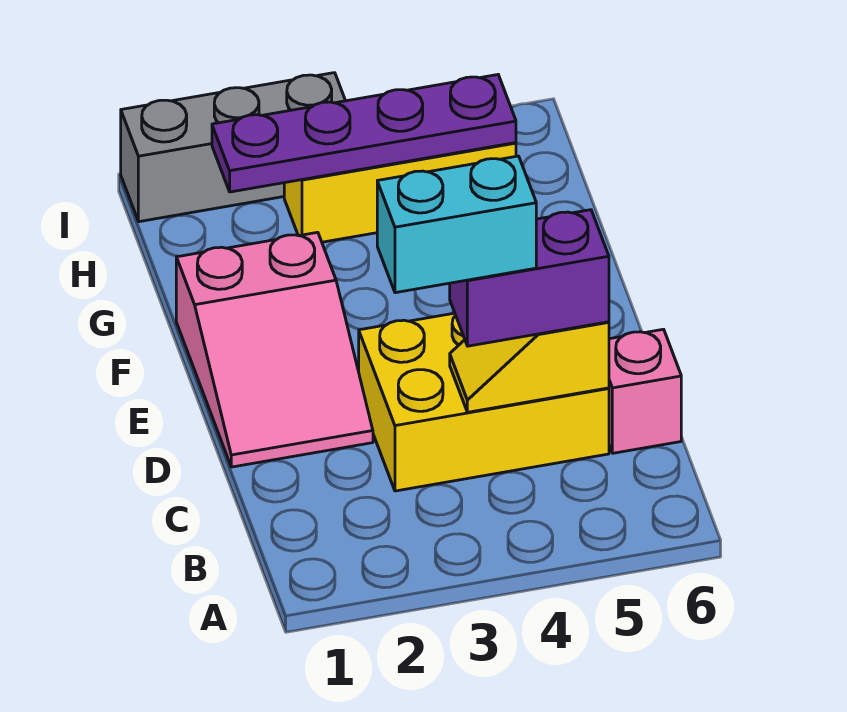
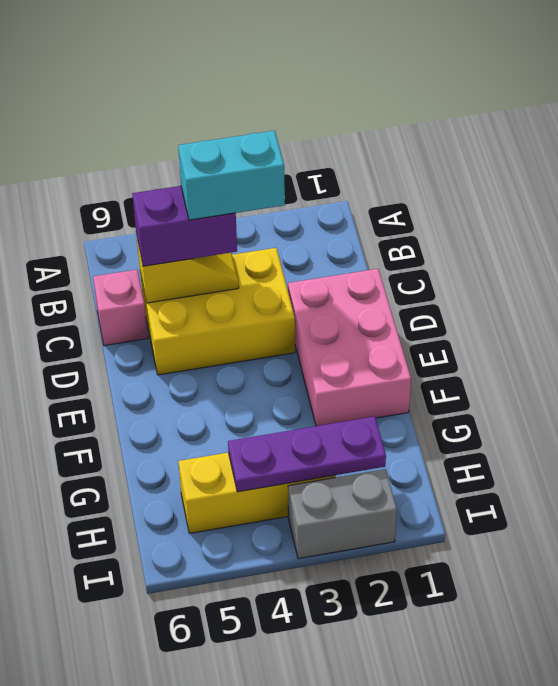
pink slope D1:F2 level 1 top F -> pink brick D1:F2 level 1
purple plate H2:H5 level 2 -> purple plate H2:H4 level 2
grey brick I1:I3 level 1 -> grey brick I2:I3 level 1

